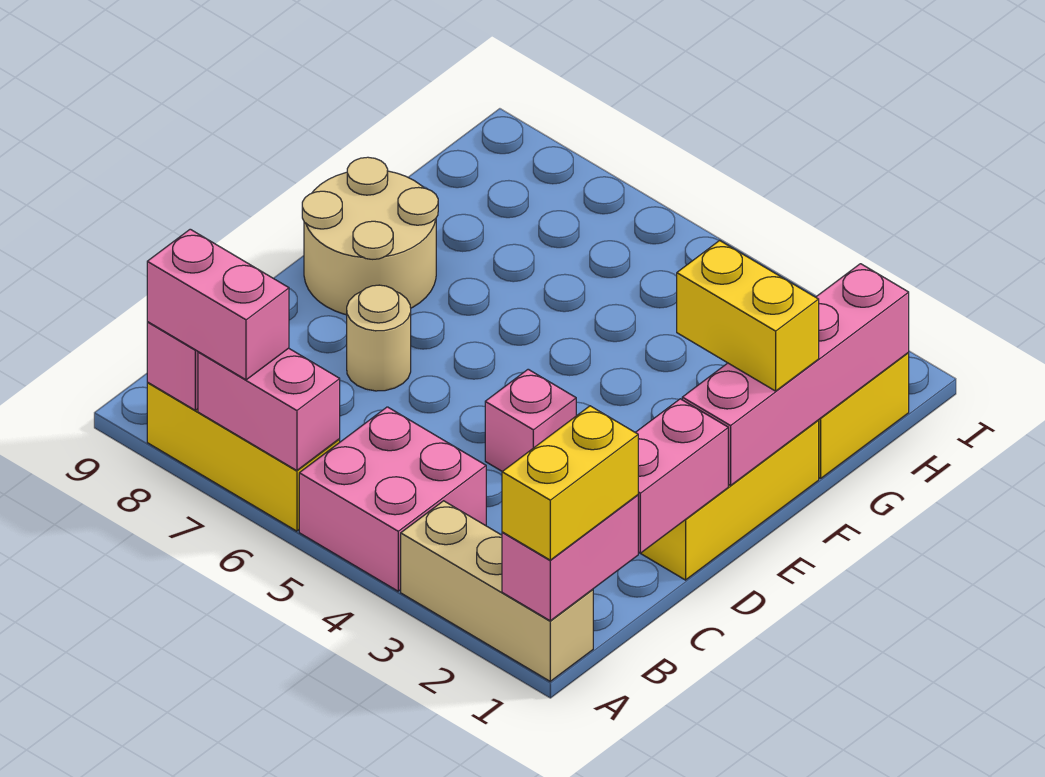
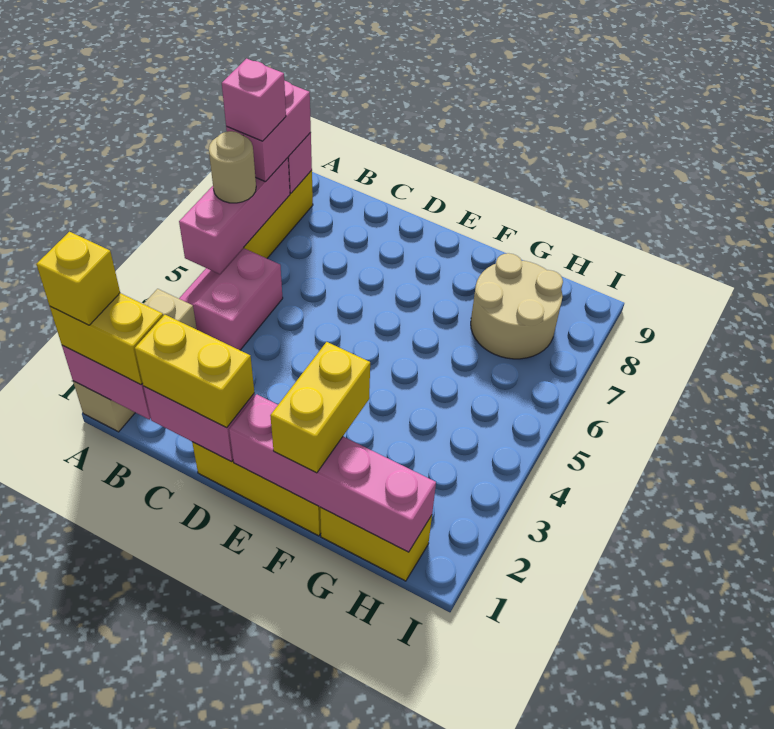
none -> yellow brick A1 level 4
pink brick A4:B5 level 1 -> pink slope A4:B5 level 1 top B
pink brick A6:A7 level 2 -> pink brick A5:A7 level 2
none -> yellow brick C1:D1 level 3
pink brick D4 level 1 -> pink brick A7 level 4
tan round brick D7 level 1 -> tan round brick A6 level 3
tan round brick E8:F9 level 1 -> tan round brick G7:H8 level 1

